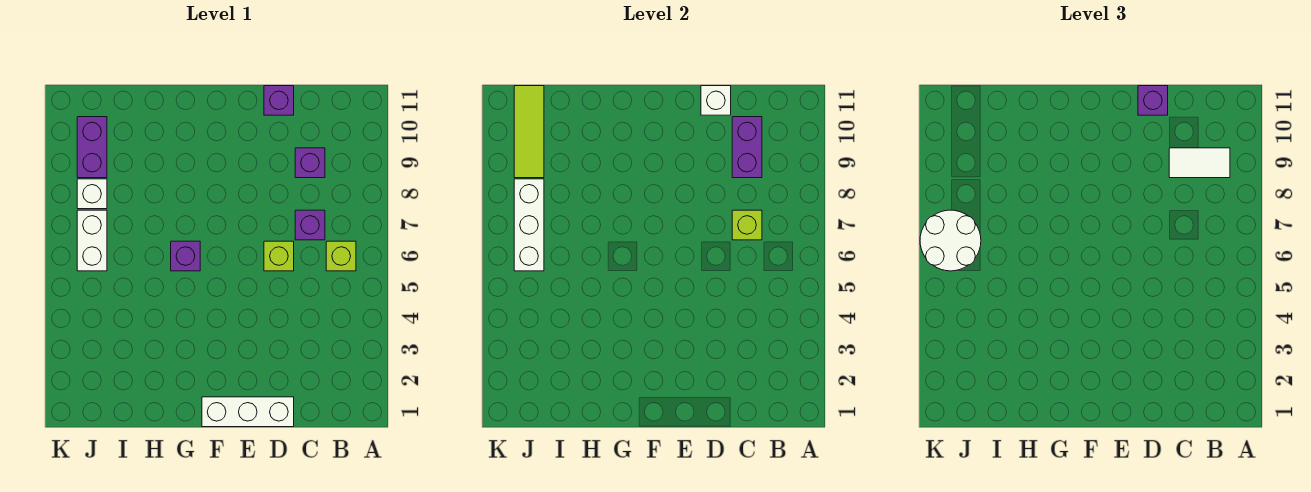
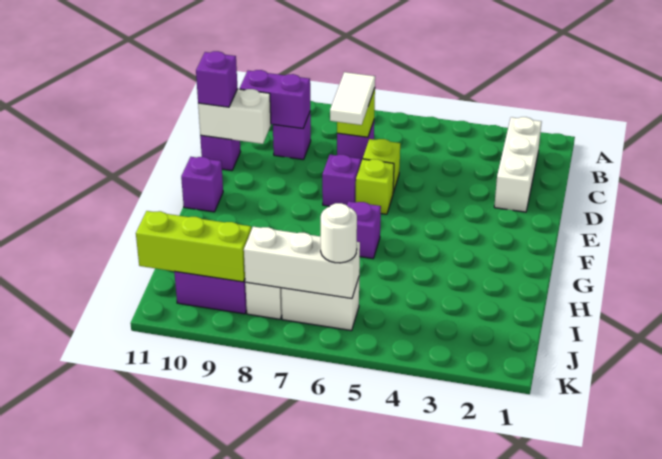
lime brick B6 level 1 -> lime brick E6 level 1
white tile B9:C9 level 3 -> white tile C7:D7 level 3
white brick D1:F1 level 1 -> white brick B2:D2 level 1
white brick D11 level 2 -> white brick D10:D11 level 2
none -> purple brick E7 level 1
none -> purple brick F11 level 1
white round brick J6:K7 level 3 -> white round brick J6 level 3
lime tile J9:J11 level 2 -> lime brick J9:J11 level 2

